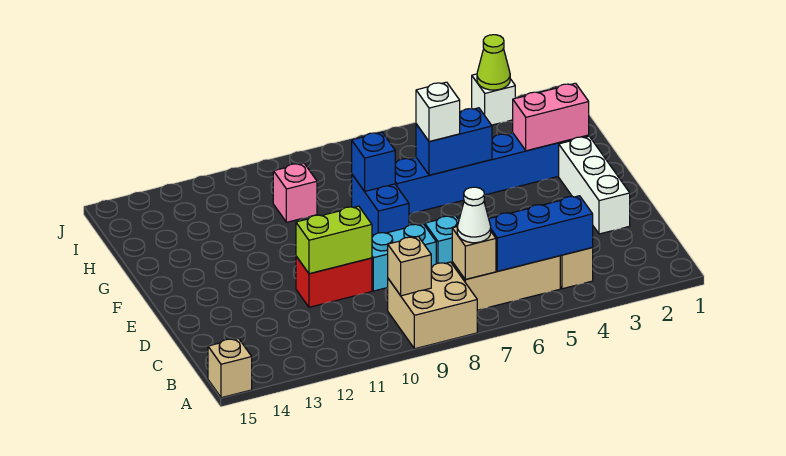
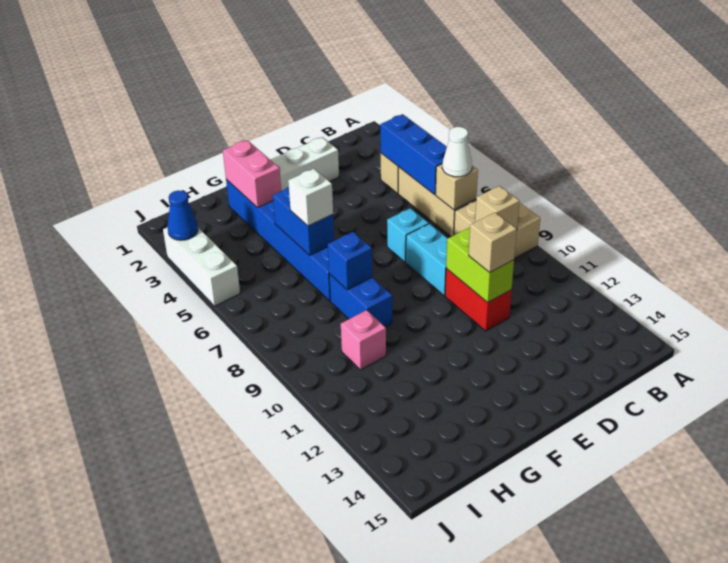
tan brick A15 level 1 -> tan brick D11 level 3
blue brick F8:G8 level 1 -> blue brick G8:G9 level 1
white brick J3 level 1 -> white brick J3:J5 level 1
lime cone J3 level 2 -> blue cone J3 level 2

